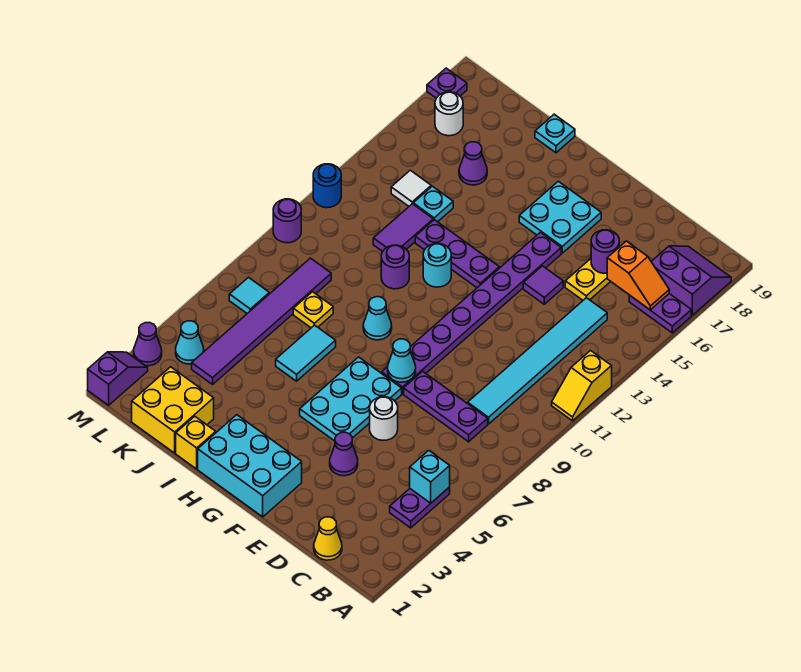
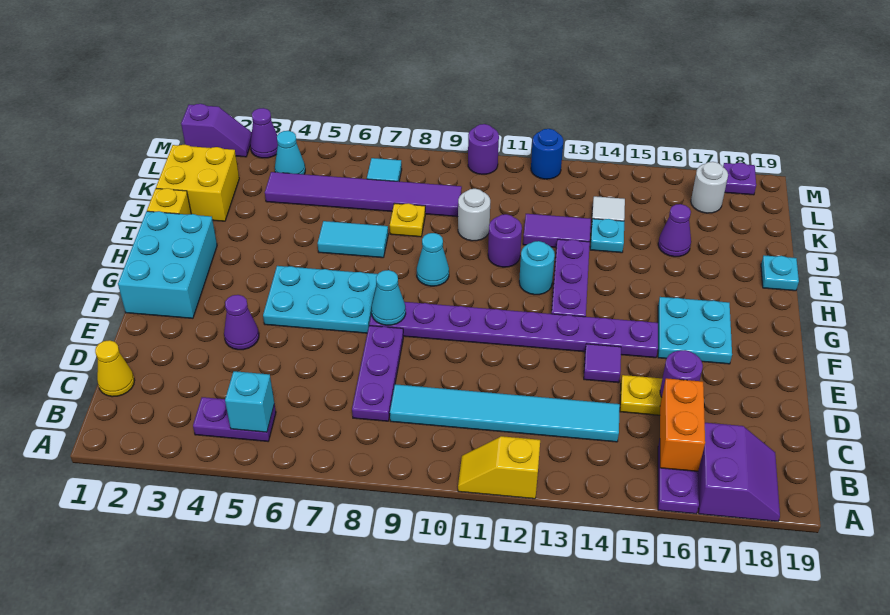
orange slope B16:C16 level 2 top C -> orange brick B16:C16 level 2
white round brick E6 level 1 -> white round brick J10 level 1

